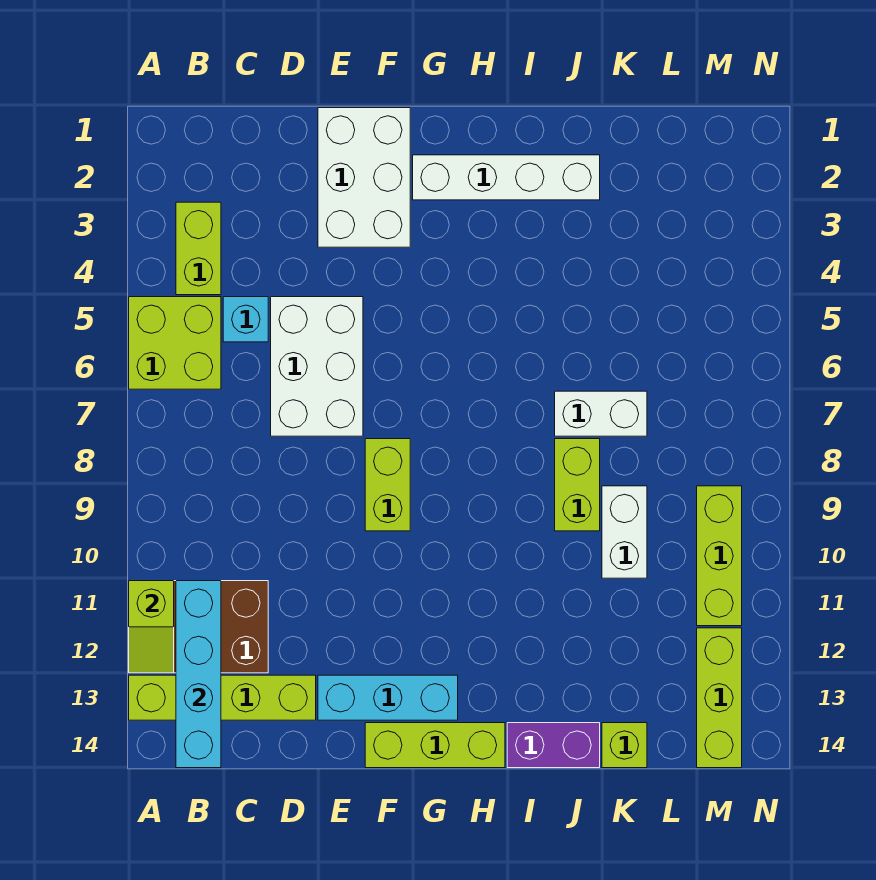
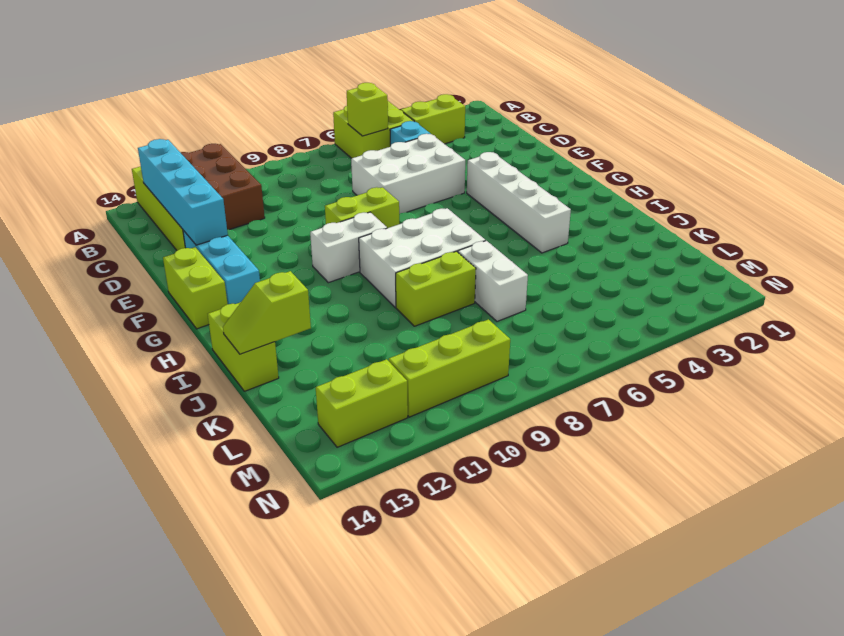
lime slope A11:A12 level 2 top 11 -> lime slope J13:J14 level 2 top 13
cyan brick B11:B14 level 2 -> cyan brick B13:E13 level 2
white brick E1:F3 level 1 -> white brick H7:I9 level 1
lime brick F14:H14 level 1 -> lime brick F14:G14 level 1
white brick G2:J2 level 1 -> white brick F4:I4 level 1
purple brick I14:J14 level 1 -> lime brick I14:J14 level 1
white brick K9:K10 level 1 -> white brick G9:G10 level 1
lime brick K14 level 1 -> lime brick B6 level 2
lime brick M12:M14 level 1 -> lime brick M12:M13 level 1

